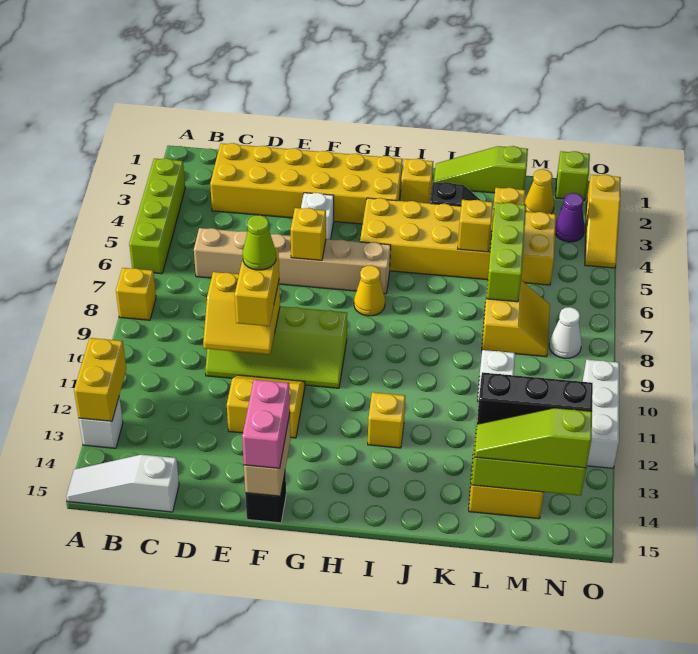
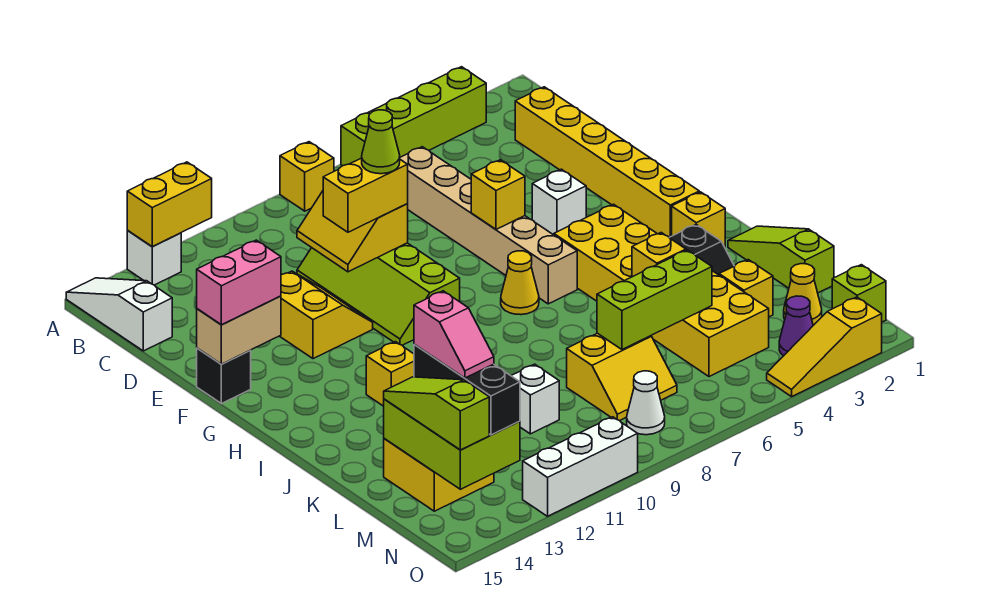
yellow brick C2:H3 level 1 -> yellow brick C2:H2 level 1
none -> pink slope L13:M13 level 4 top L

